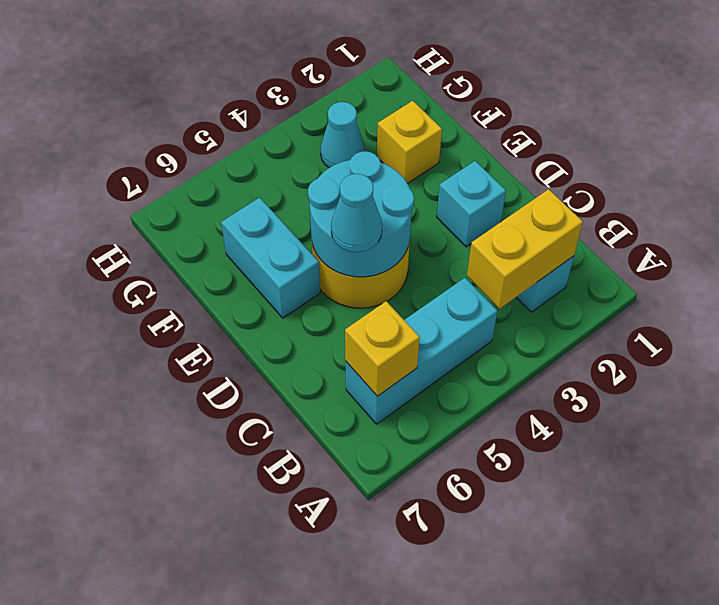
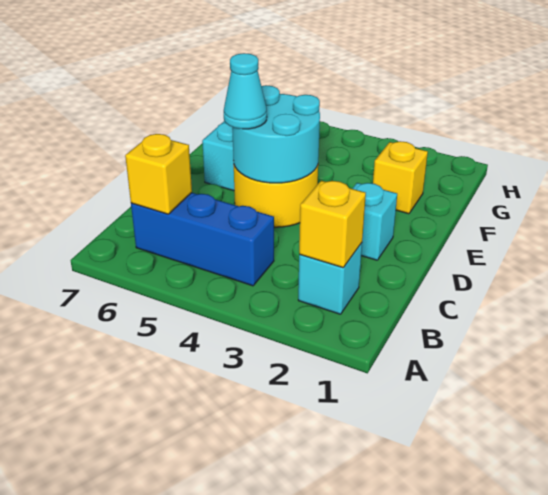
yellow brick B2:B3 level 2 -> yellow brick B2 level 2
cyan brick B4:B6 level 1 -> blue brick B4:B6 level 1
cyan cone G3 level 1 -> none

